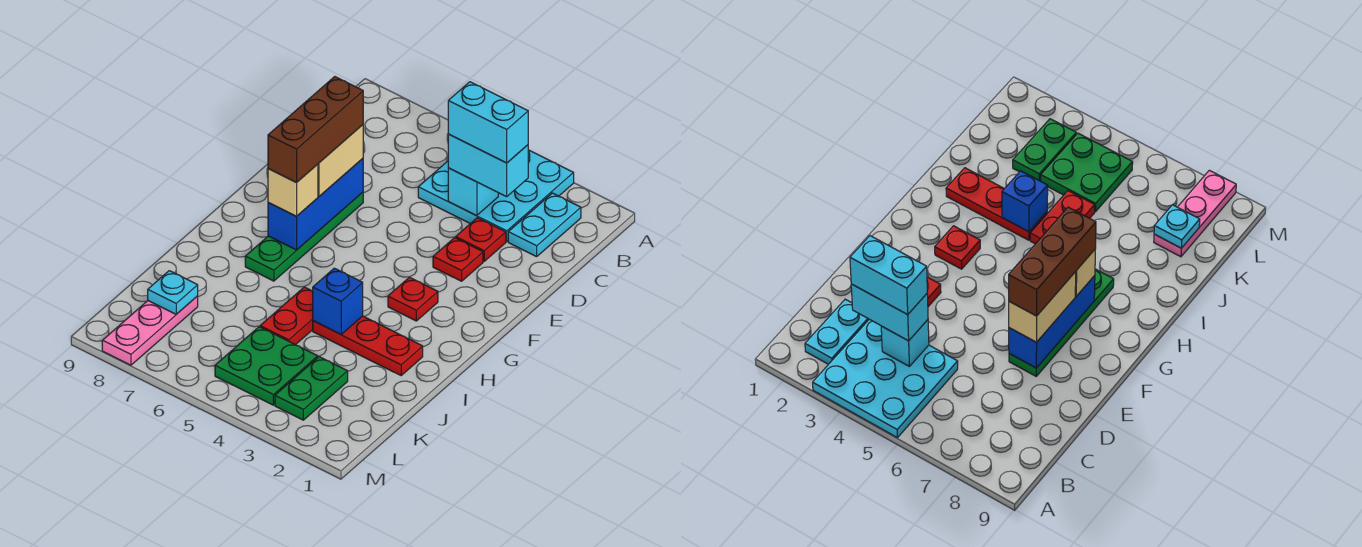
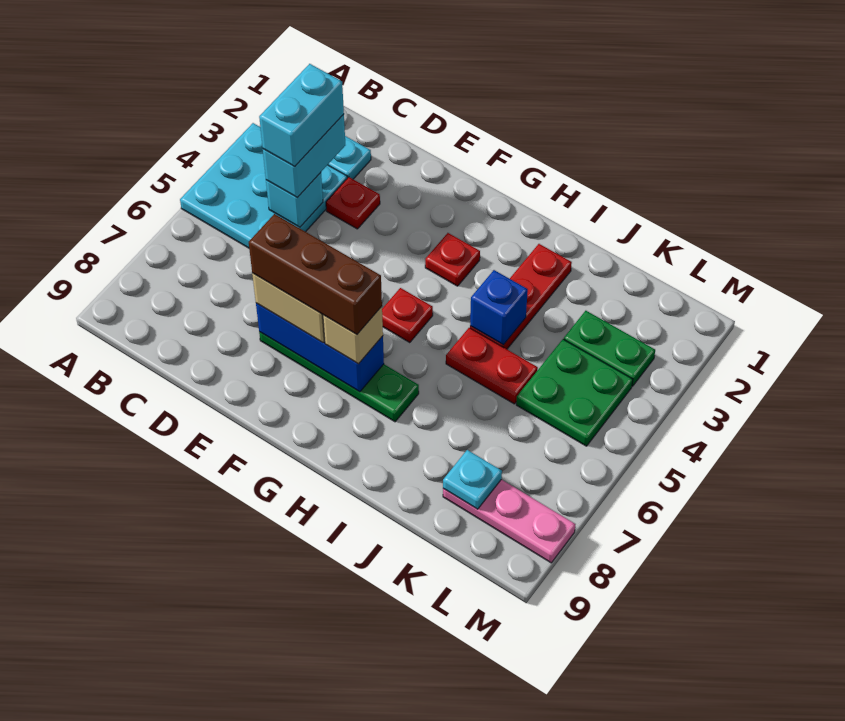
red plate E3 level 1 -> red plate G5 level 1

